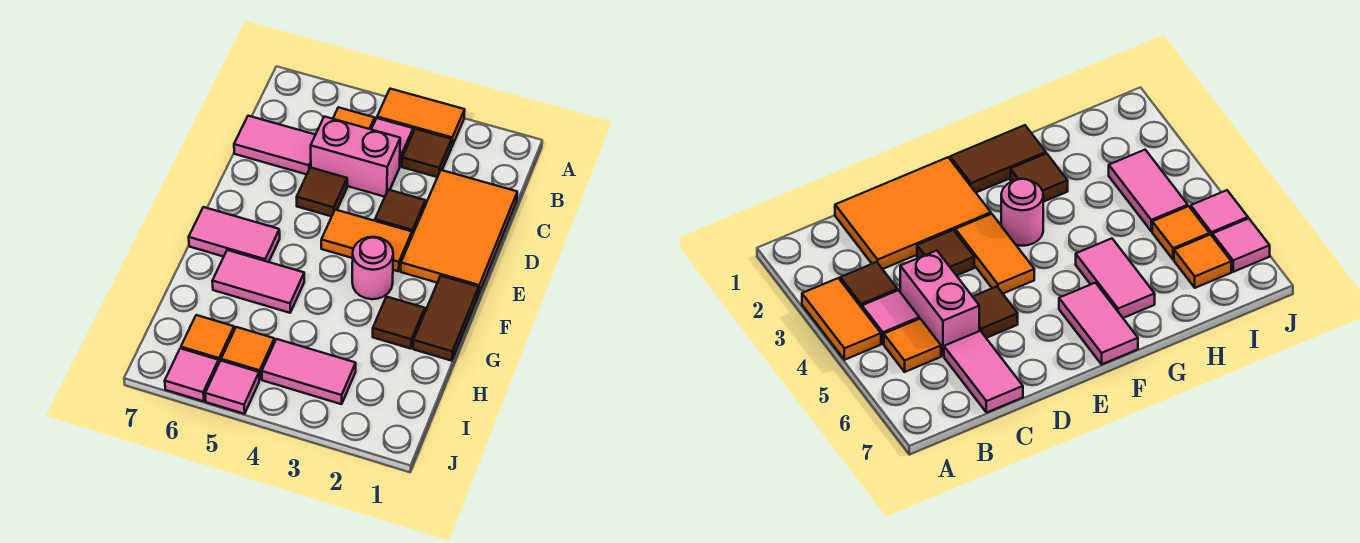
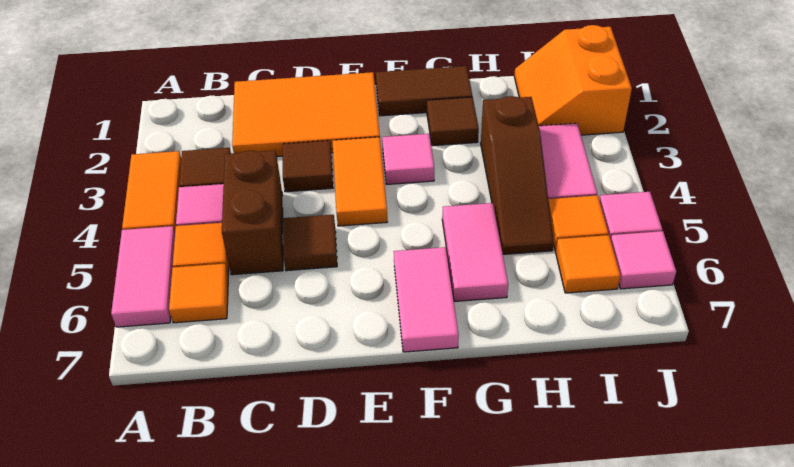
none -> orange tile B6 level 1
pink brick C4:C5 level 1 -> brown brick C4:C5 level 1
pink tile C6:C7 level 1 -> pink tile A5:A6 level 1
pink round brick F3 level 1 -> pink tile F3 level 1
none -> brown slope H3:H5 level 1 top 3
none -> orange slope I1:J2 level 1 top J

